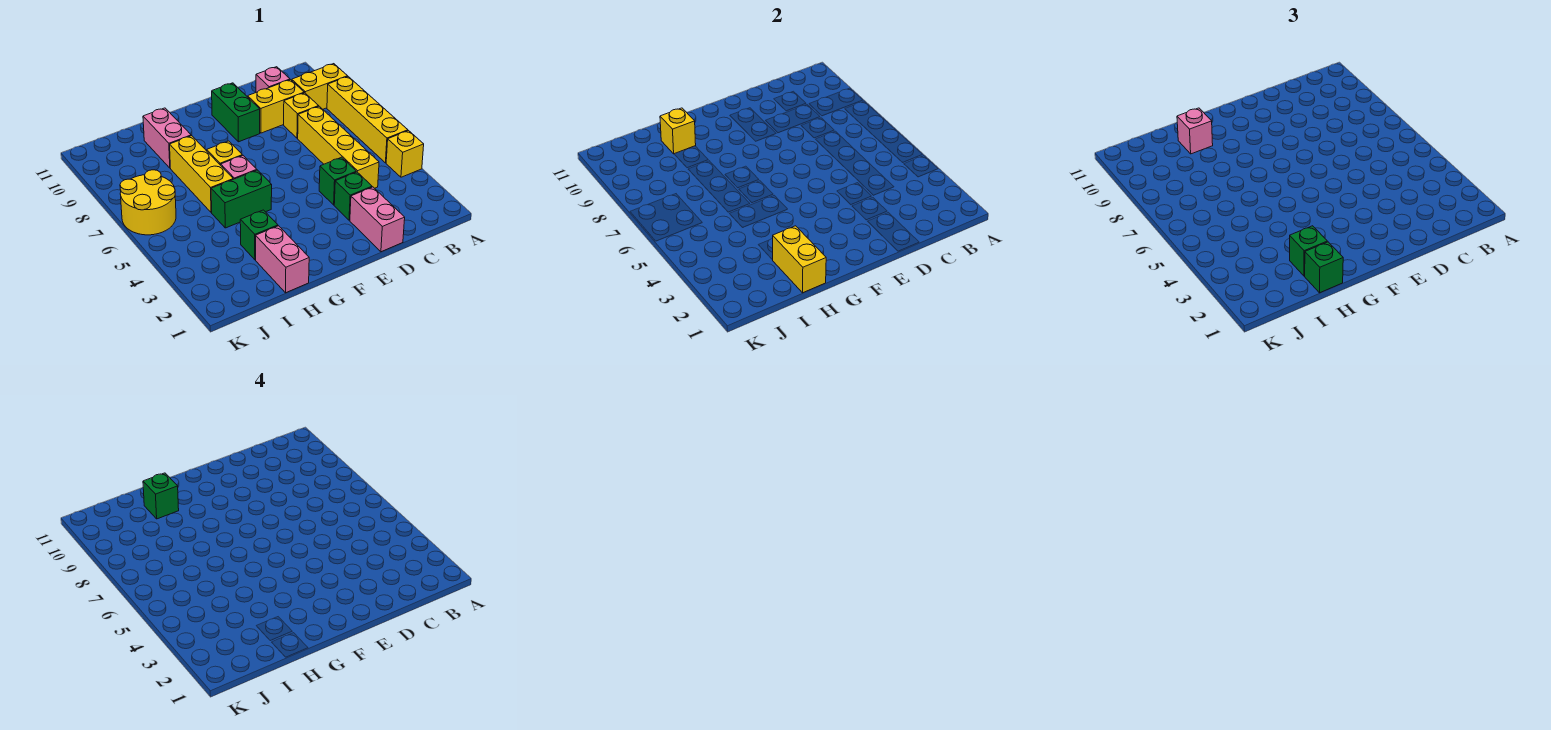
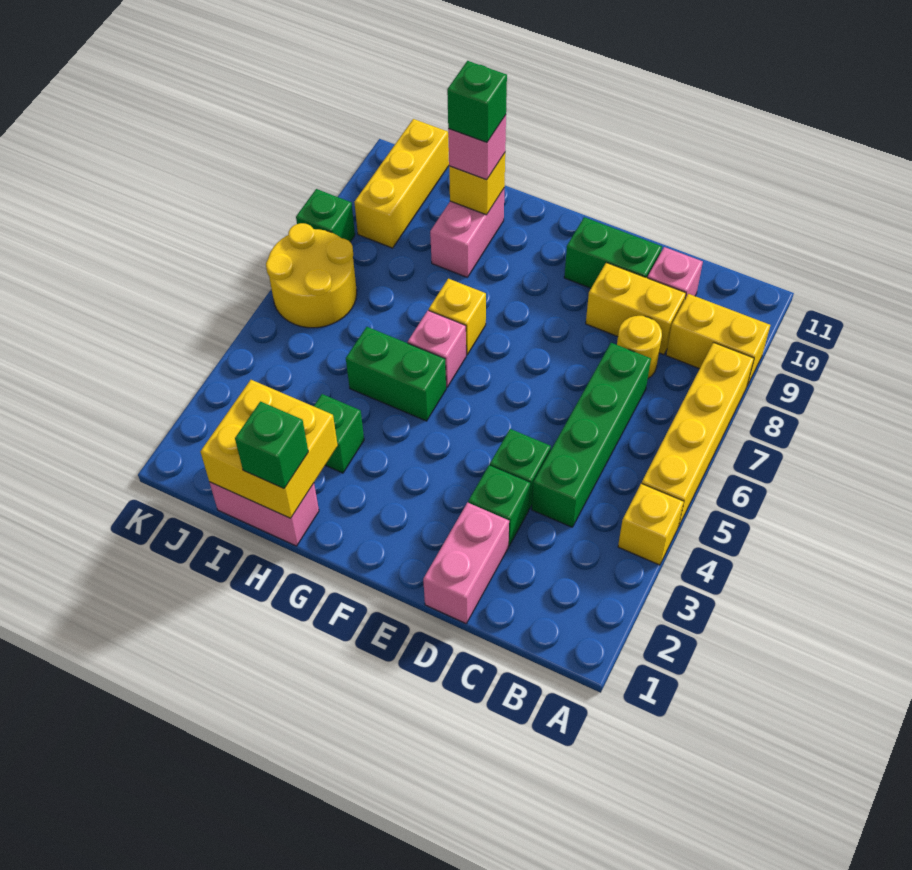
yellow brick C4:C7 level 1 -> green brick C4:C7 level 1
yellow brick C8 level 1 -> yellow round brick C8 level 1
green brick E9:E10 level 1 -> green brick D10:E10 level 1
pink brick H1:H2 level 1 -> pink brick H1:I1 level 1
yellow brick H1:H2 level 2 -> yellow brick H1:I2 level 2
green brick H2 level 3 -> green brick K8 level 1
yellow brick H6:H8 level 1 -> yellow brick J9:J11 level 1

